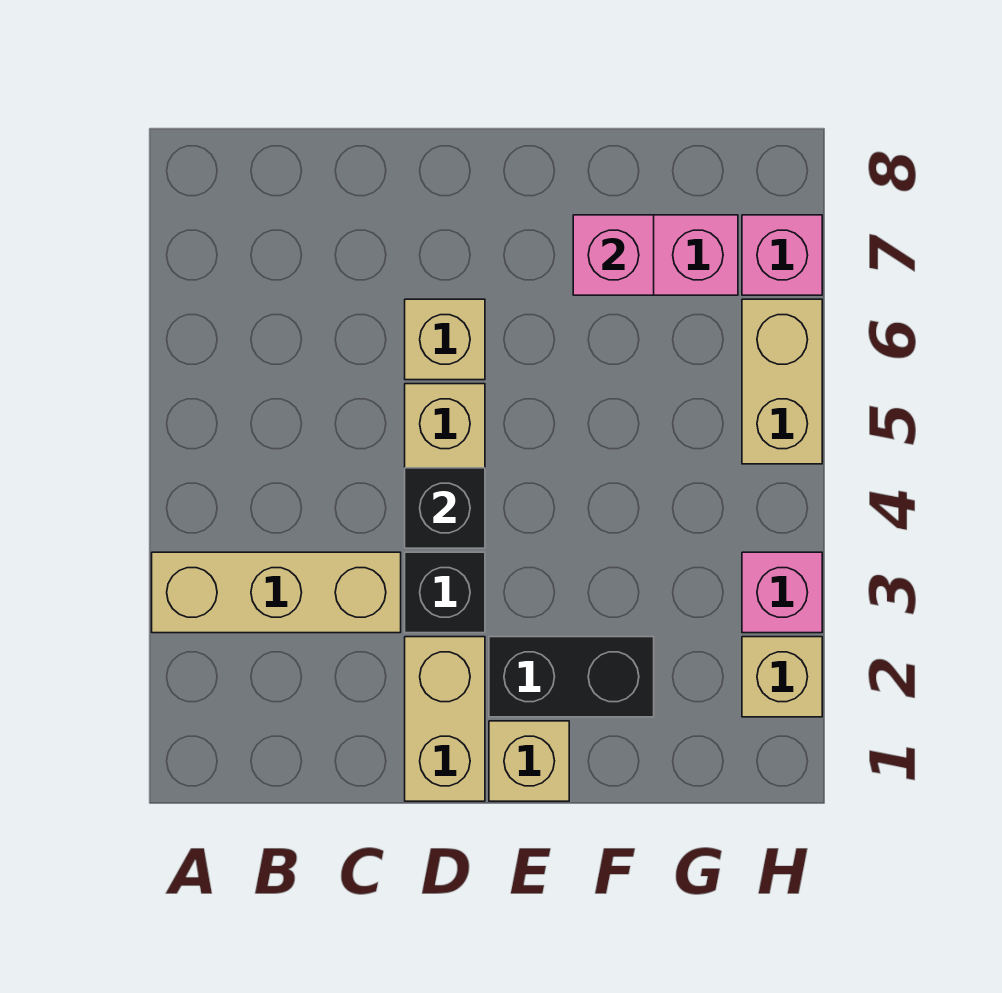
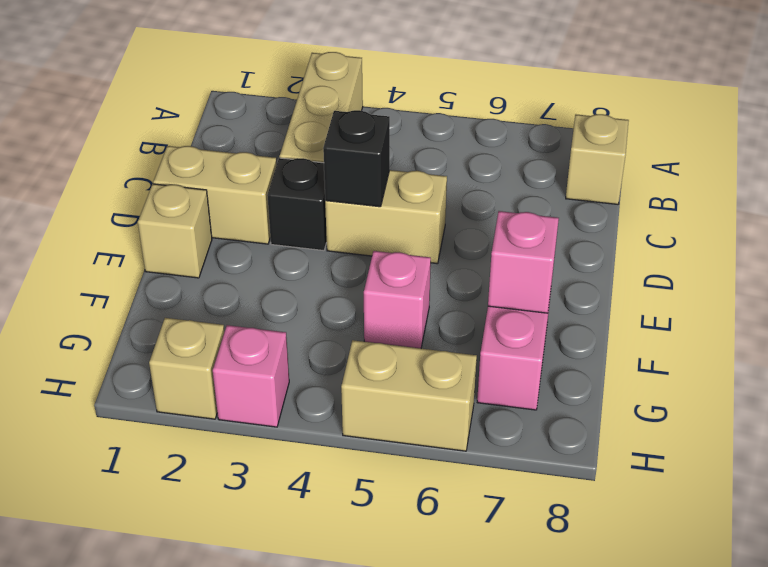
tan brick D6 level 1 -> tan brick B8 level 1
black brick E2:F2 level 1 -> none
pink brick H7 level 1 -> pink brick F5 level 1

